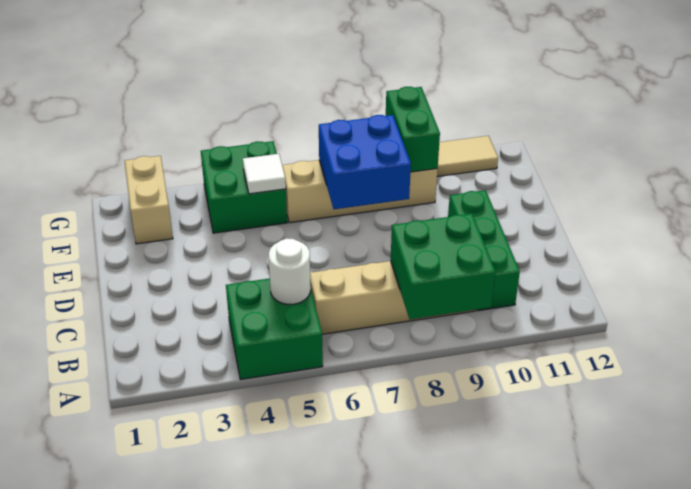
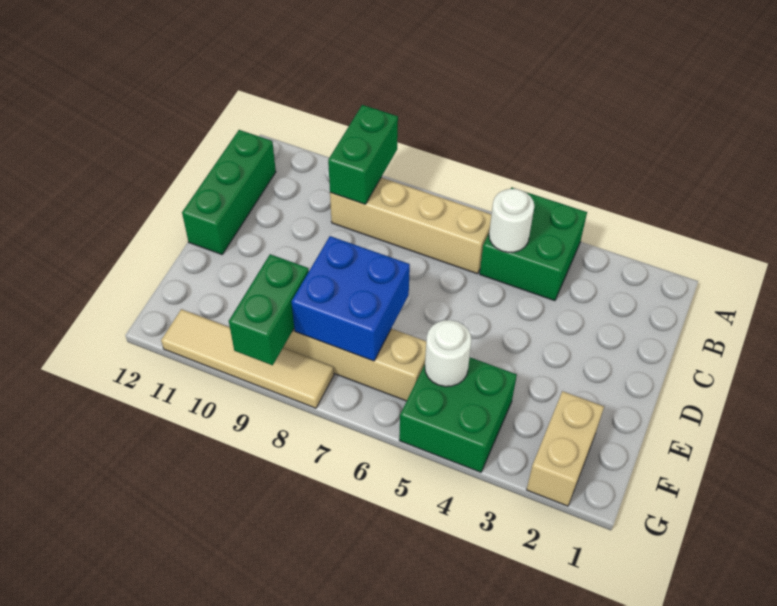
green brick A8:B9 level 2 -> green brick A9:B9 level 2
green brick B10:D10 level 1 -> green brick B12:D12 level 1
white tile F5 level 2 -> white round brick F5 level 2

